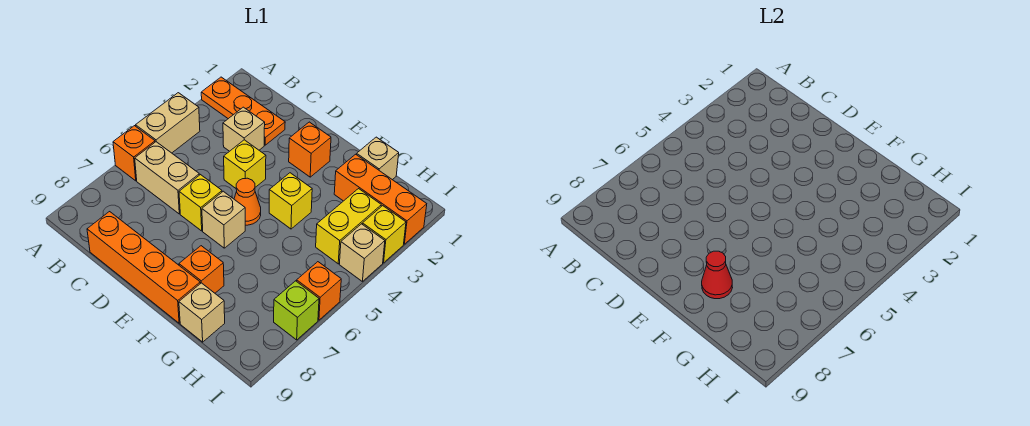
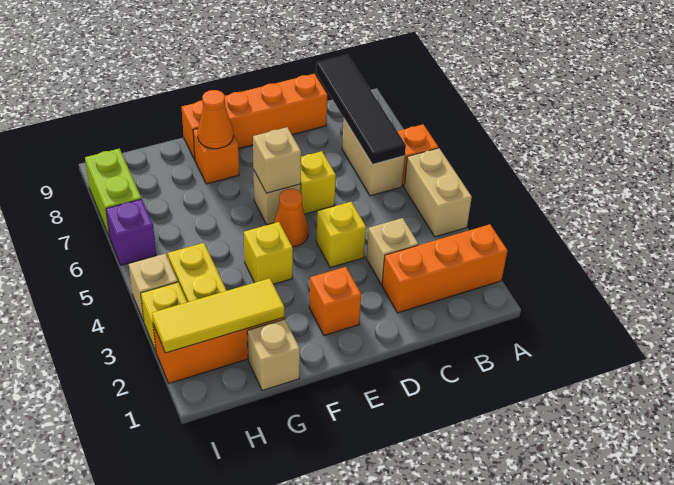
orange plate A2:C2 level 1 -> orange brick A2:C2 level 1
tan brick B6:C6 level 1 -> tan brick B6:B7 level 1
none -> black tile B6:B9 level 2
red cone F8 level 2 -> orange cone F8 level 2
none -> yellow tile G2:I2 level 2
tan brick G9 level 1 -> tan brick E6 level 2
orange brick I6 level 1 -> purple brick I6 level 1
lime brick I7 level 1 -> lime brick I7:I8 level 1

